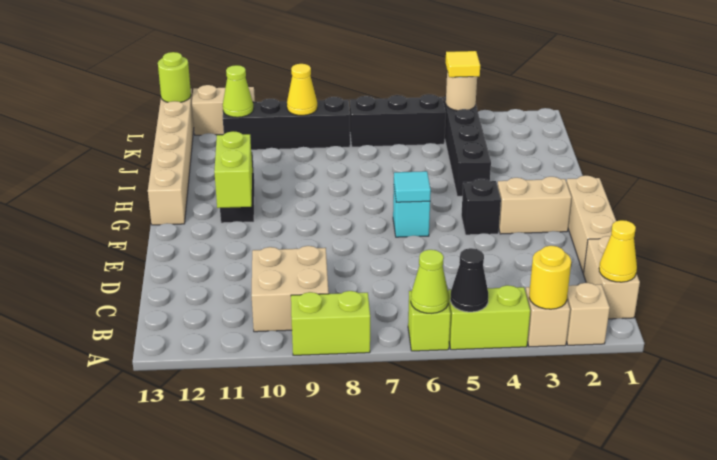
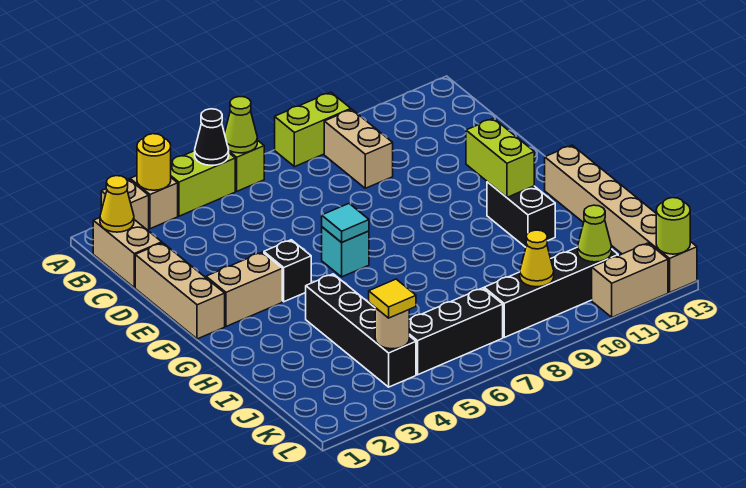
tan brick B9:C10 level 1 -> tan brick B9:C9 level 1

